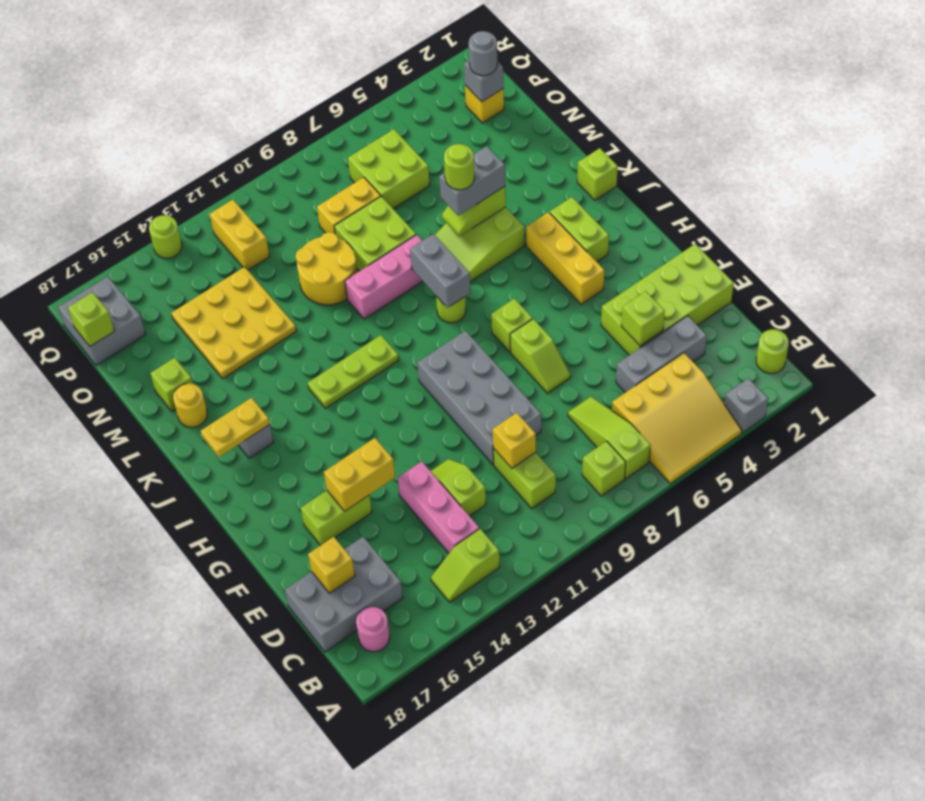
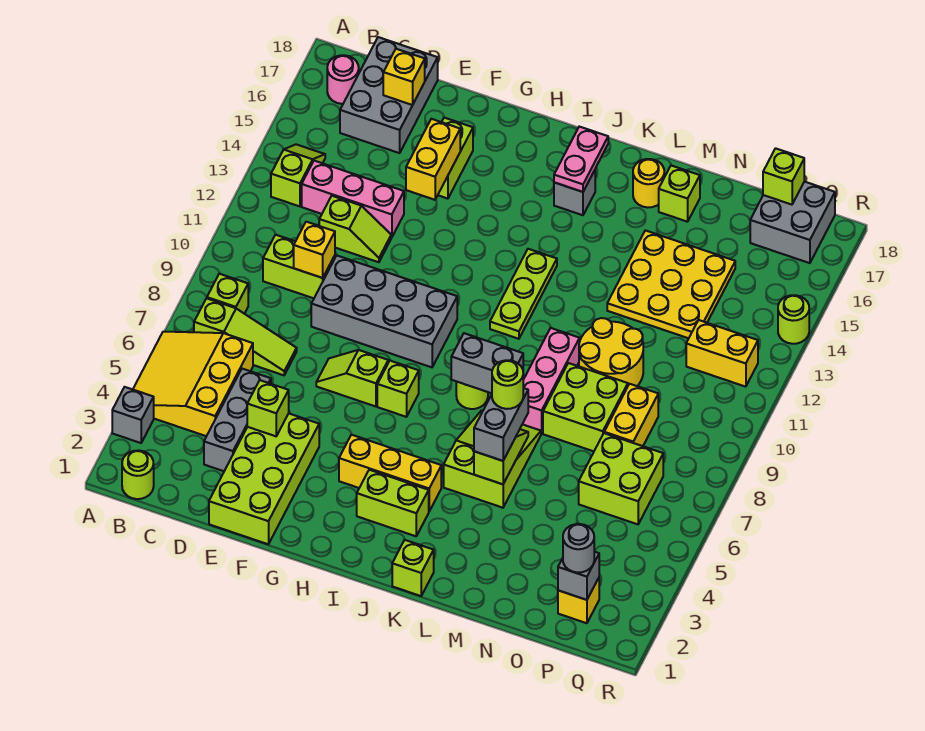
yellow plate J16:J17 level 2 -> pink plate J16:J17 level 2

